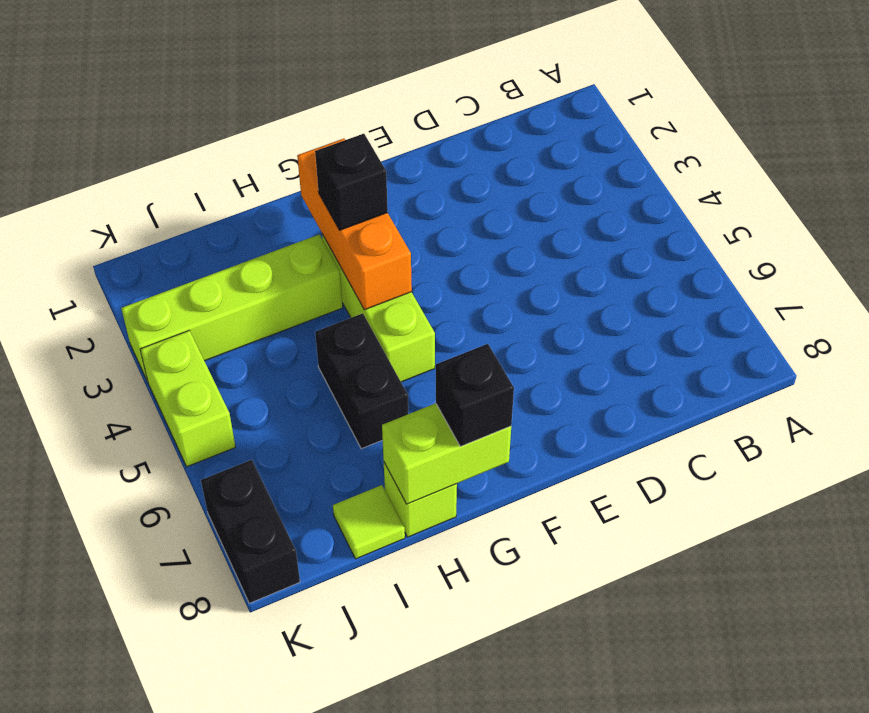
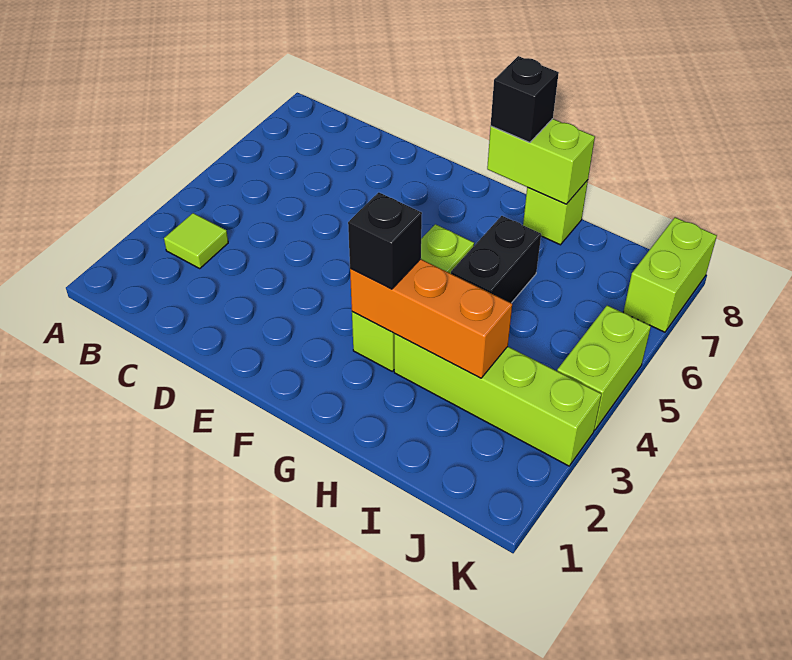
orange brick G2:G4 level 2 -> orange brick G3:I3 level 2
lime tile I8 level 1 -> lime tile B3 level 1
black brick K7:K8 level 1 -> lime brick K7:K8 level 1

